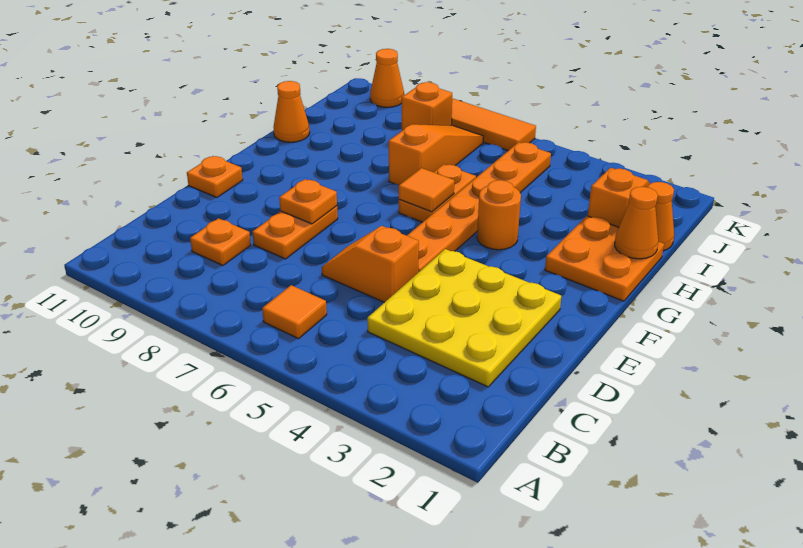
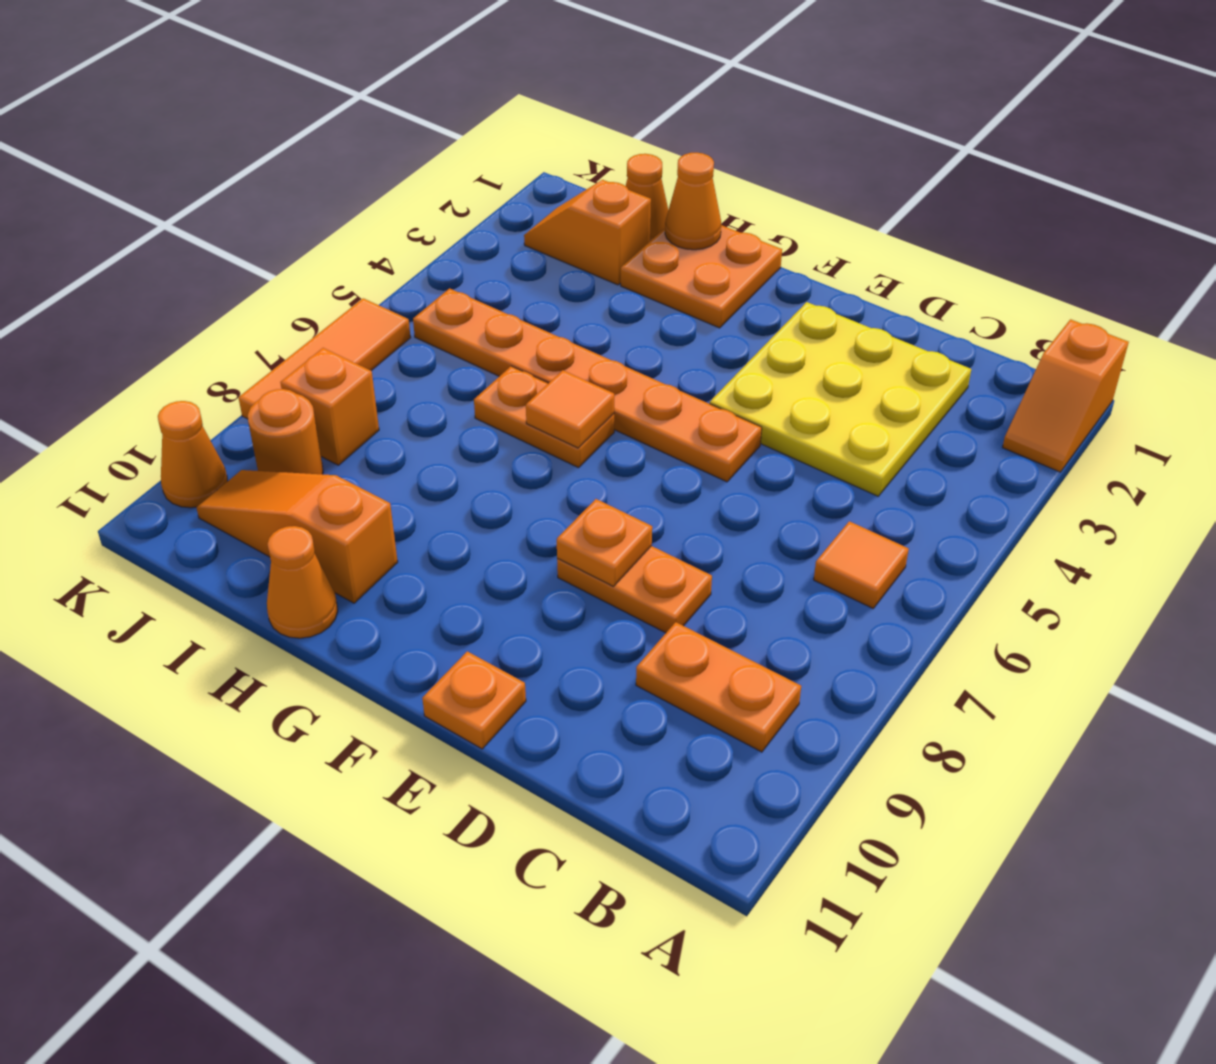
orange plate C9 level 1 -> orange plate B9:C9 level 1
orange slope D5:D6 level 1 top 5 -> orange slope A1:A2 level 1 top 1
orange round brick G4 level 1 -> orange round brick J9 level 1
orange slope H7:J7 level 1 top H -> orange slope H10:J10 level 1 top H

